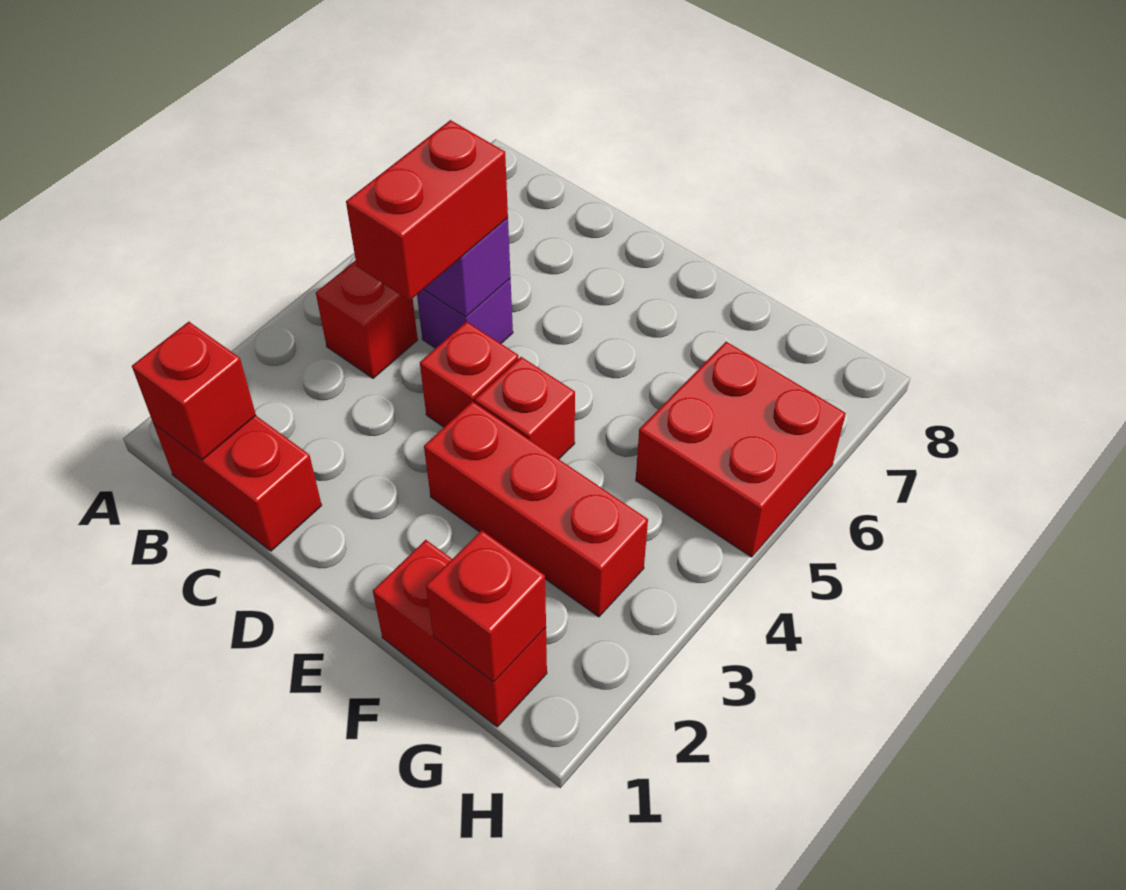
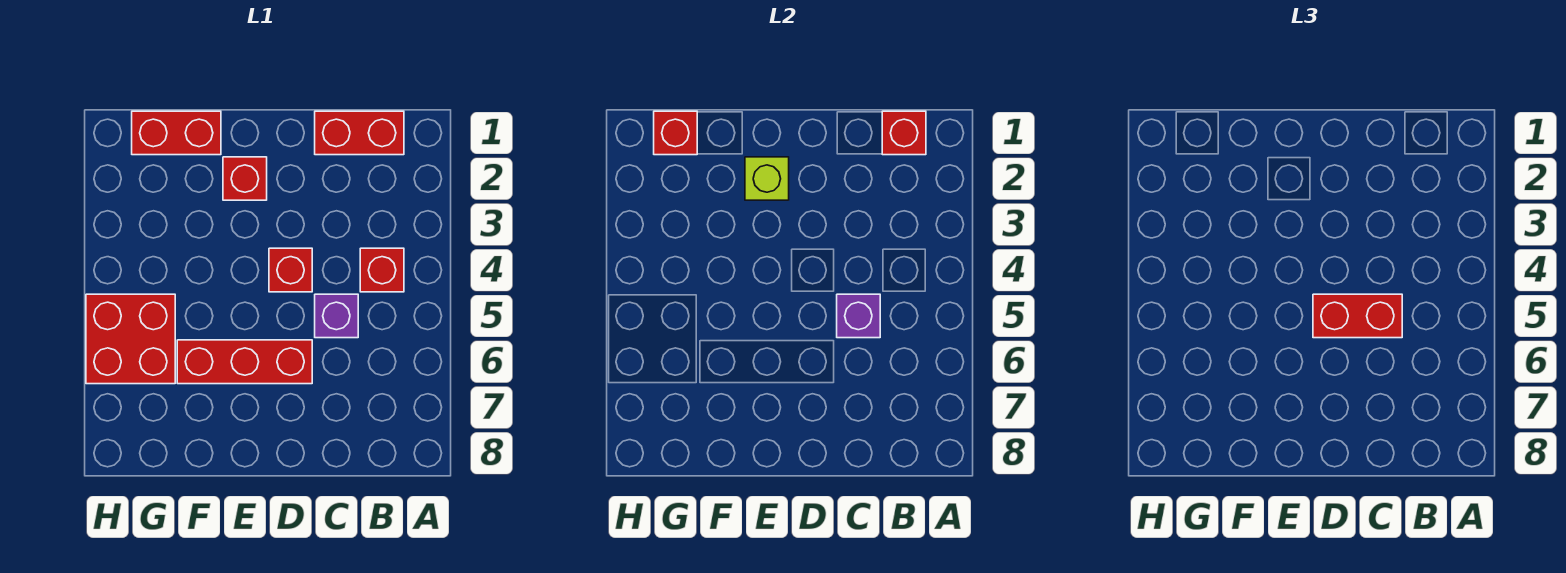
red brick C4:C5 level 3 -> red brick C5:D5 level 3
none -> lime brick E2 level 2
red brick E3:G3 level 1 -> red brick D6:F6 level 1
red brick E4 level 1 -> red brick E2 level 1

